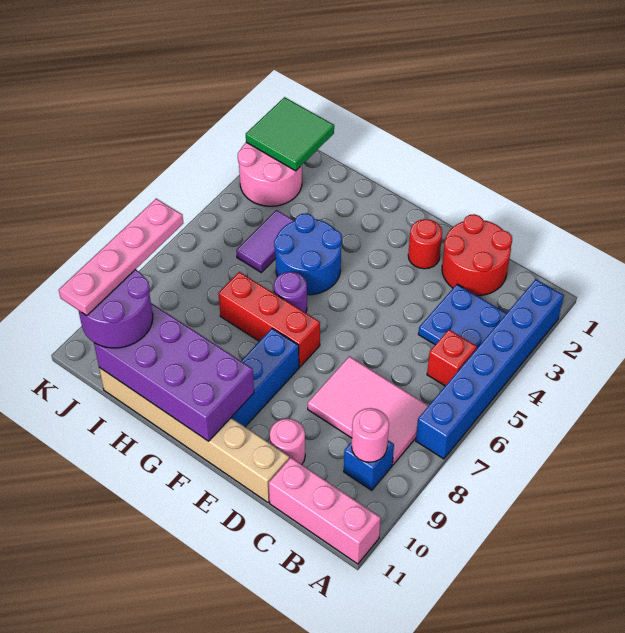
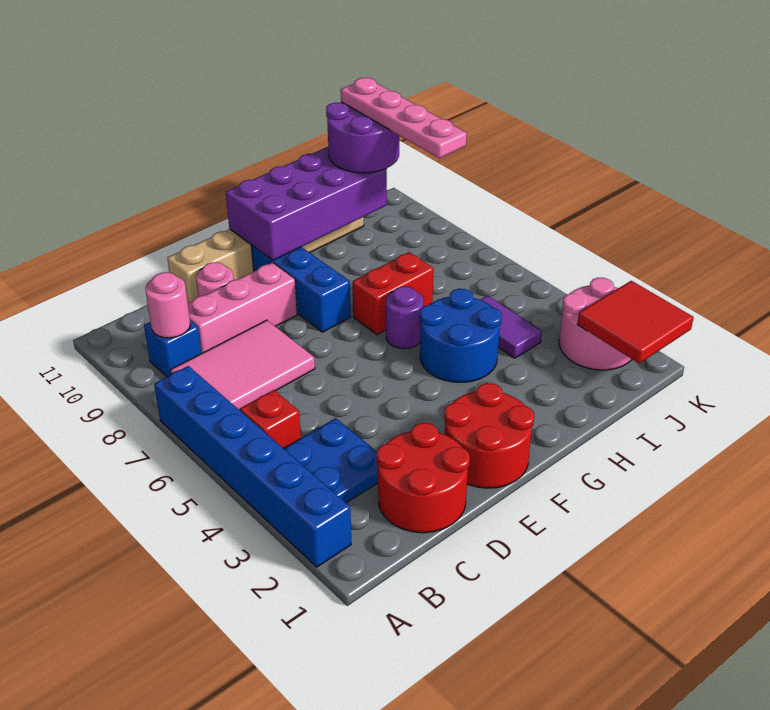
pink brick A11:C11 level 1 -> pink brick C9:E9 level 1
red round brick E2 level 1 -> red round brick E1:F2 level 1
red brick F7:H7 level 1 -> red brick G7:H7 level 1
green tile J1:K2 level 2 -> red tile J1:K2 level 2

